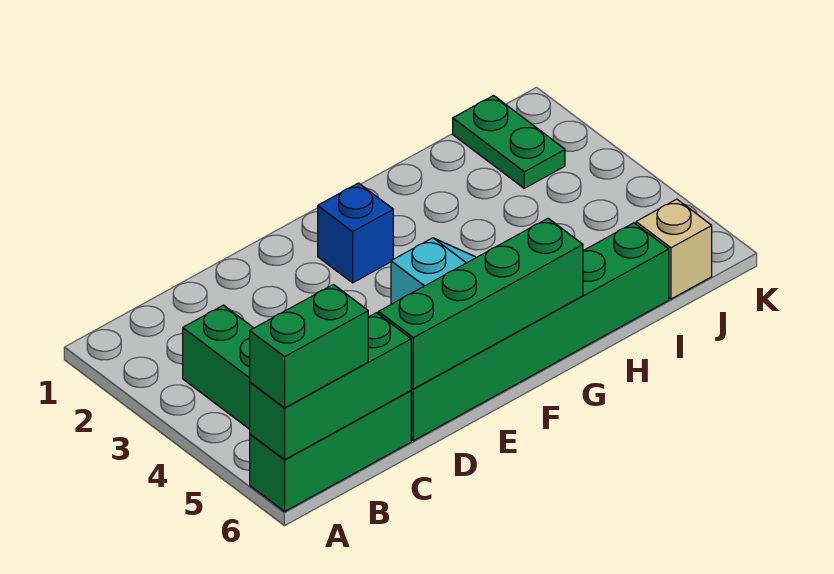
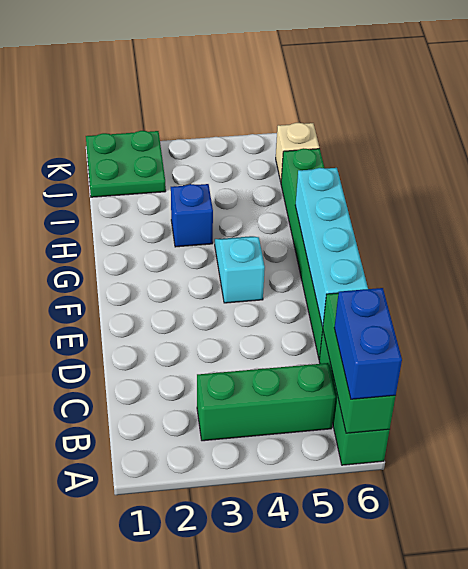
green brick A6:B6 level 3 -> blue brick A6:B6 level 3
green brick D6:G6 level 2 -> cyan brick D6:G6 level 2
blue brick F2 level 1 -> blue brick H3 level 1
green plate J1:J2 level 1 -> green plate J1:K2 level 1

